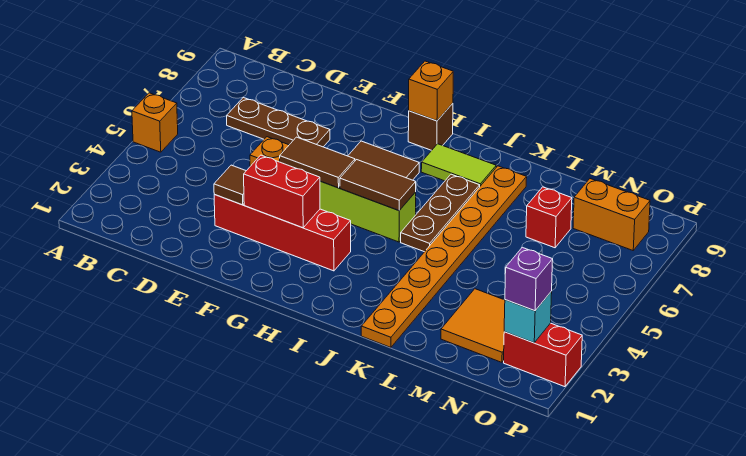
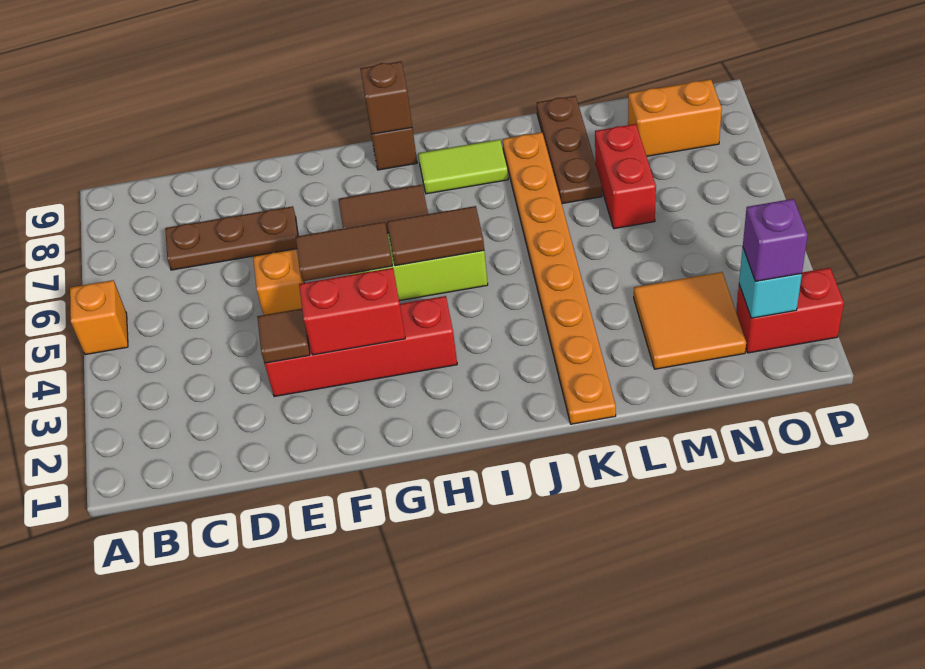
orange brick H9 level 2 -> brown brick H9 level 2
brown plate J5:J7 level 1 -> brown plate L7:L9 level 1
red brick M7 level 1 -> red brick M6:M7 level 1

